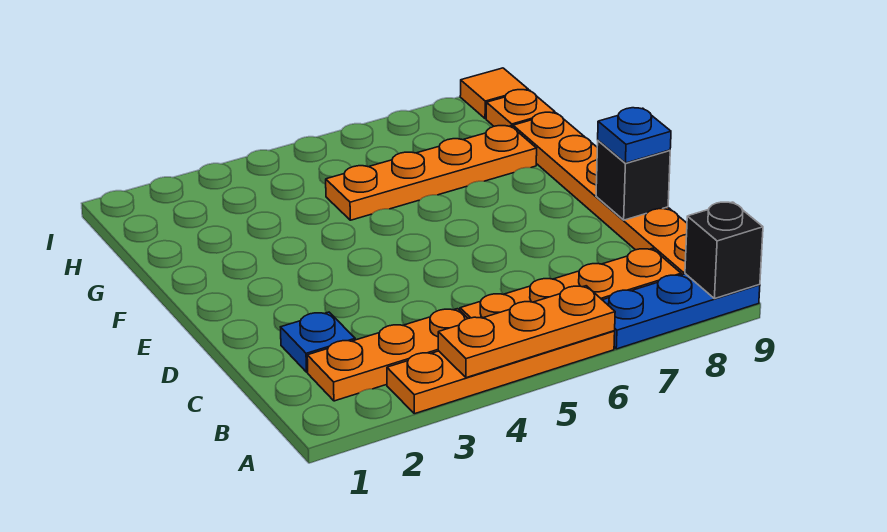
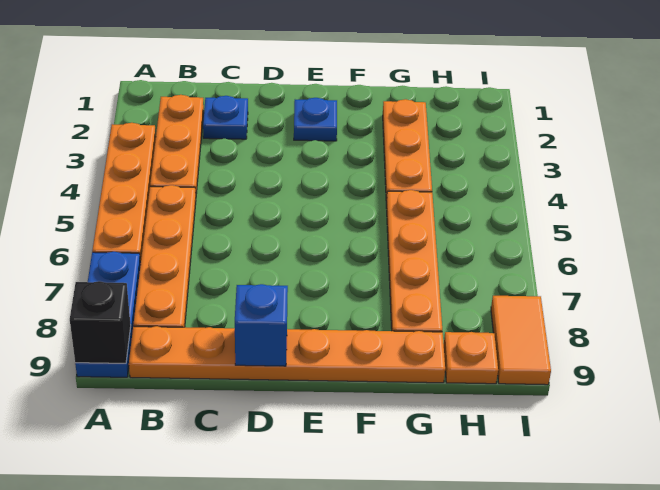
orange plate A4:A6 level 2 -> orange plate G2:G4 level 1
black brick D9 level 2 -> blue brick D9 level 2
blue plate D9 level 3 -> blue plate E2 level 1
orange tile I9 level 1 -> orange tile I8:I9 level 1

